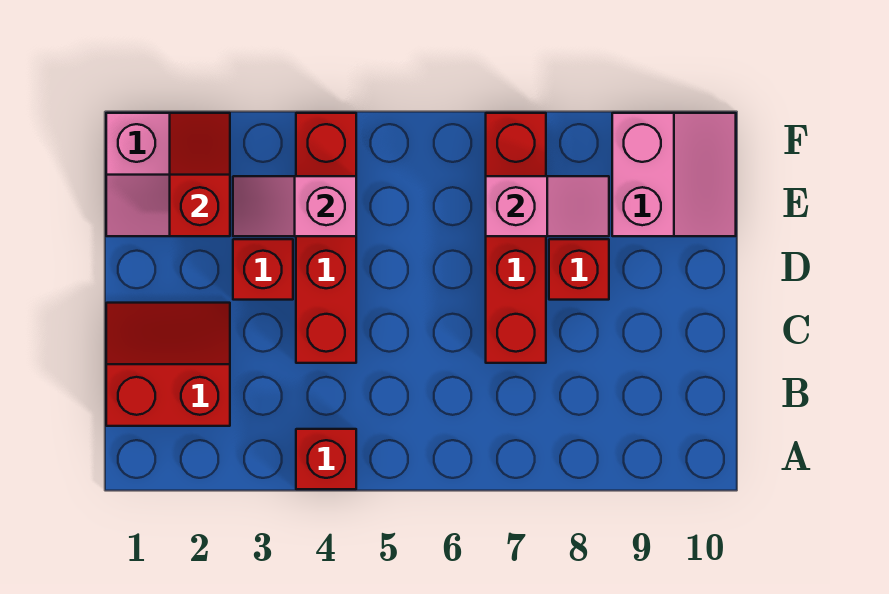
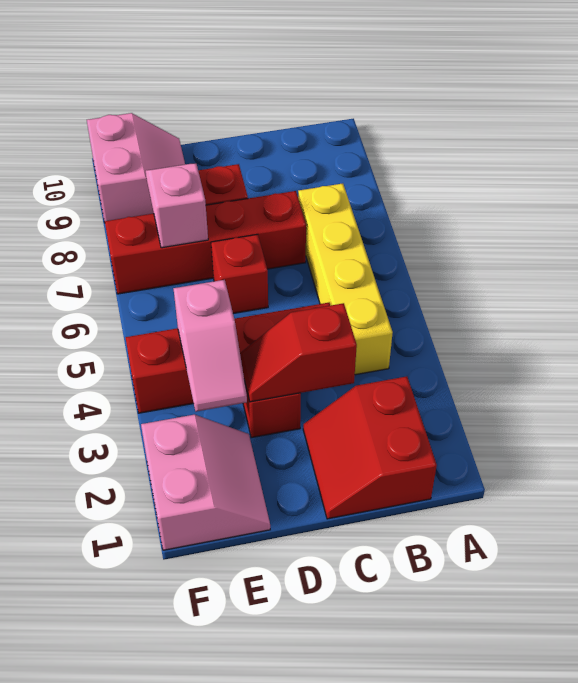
red brick A4 level 1 -> red brick D6 level 1
none -> yellow brick B4:B7 level 1
red slope E2:F2 level 2 top E -> red slope C3:D3 level 2 top C
pink slope E9:F10 level 1 top 9 -> pink slope E9:F10 level 1 top F

